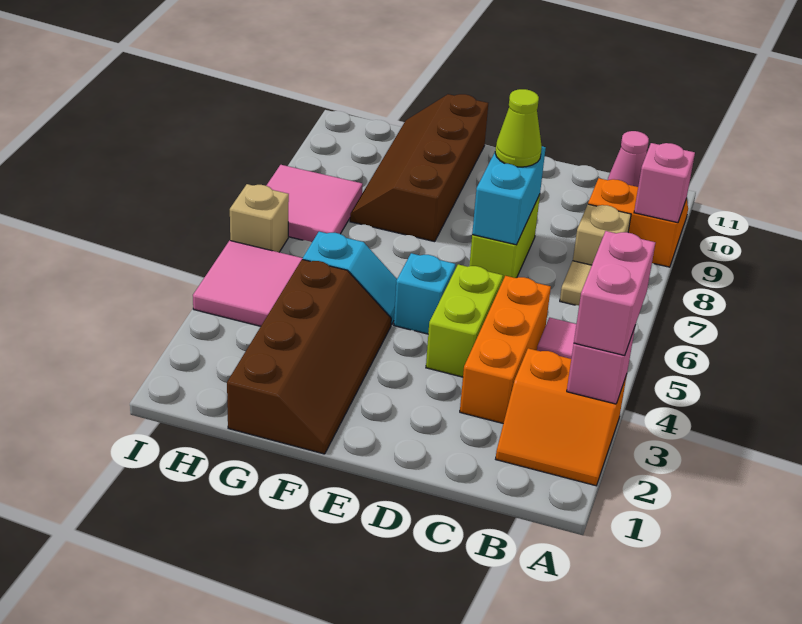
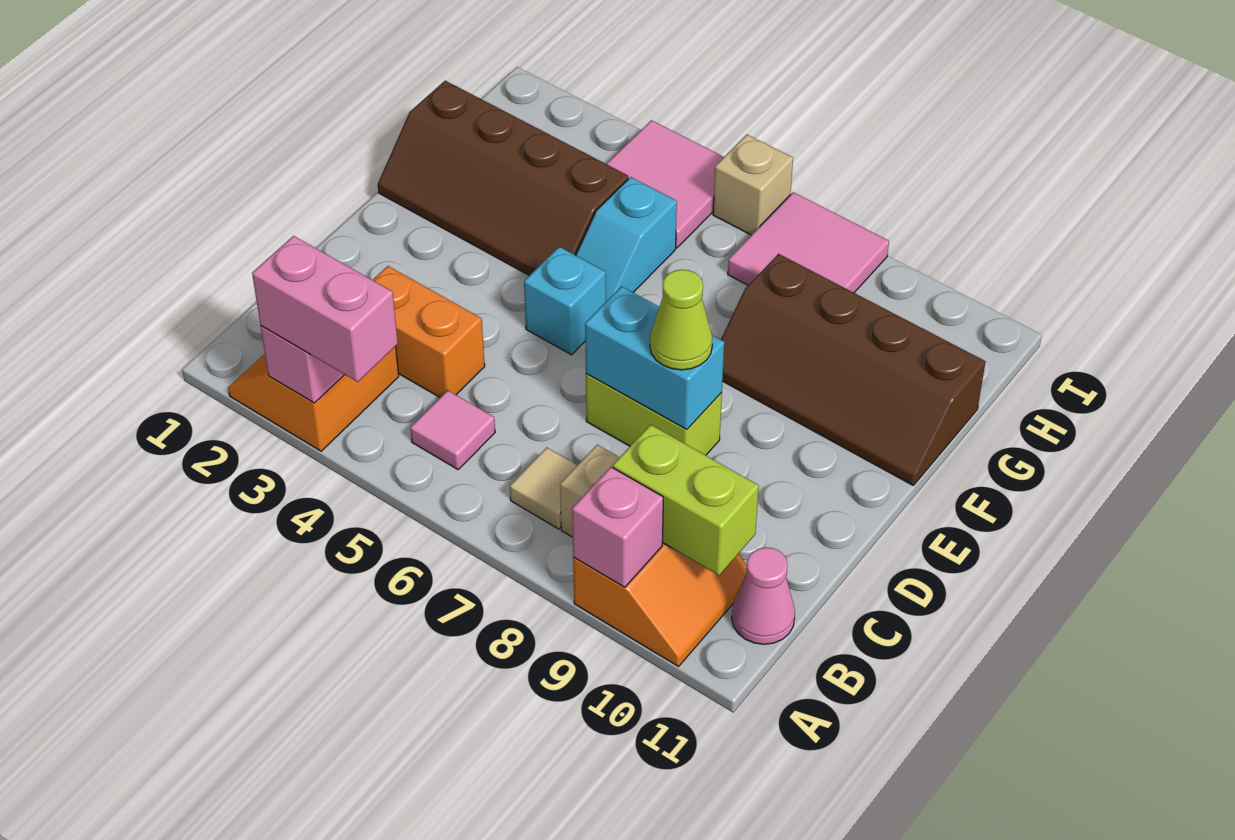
orange brick C3:C5 level 1 -> orange brick C3:C4 level 1
lime brick D4:D5 level 1 -> lime brick B9:B10 level 2
brown slope F8:G11 level 1 top F -> brown slope F8:G11 level 1 top G

